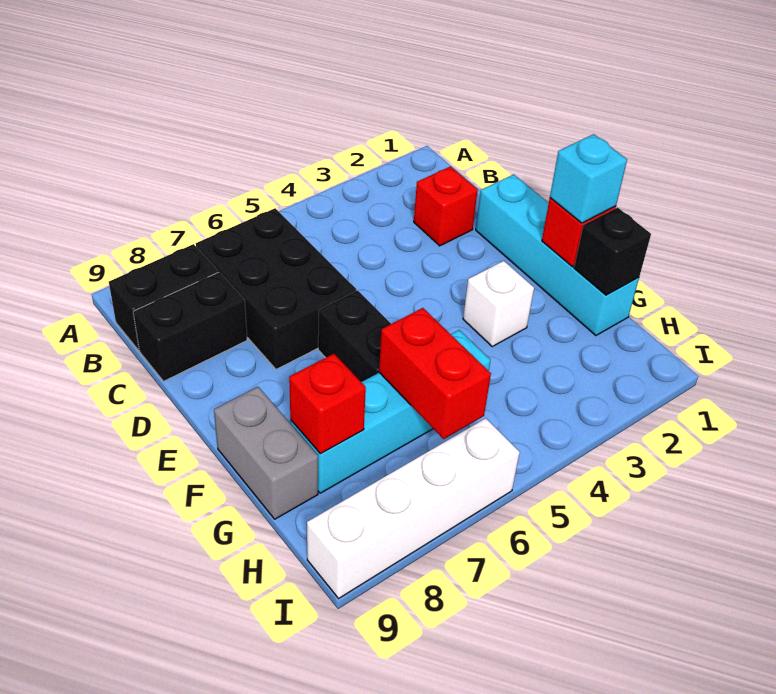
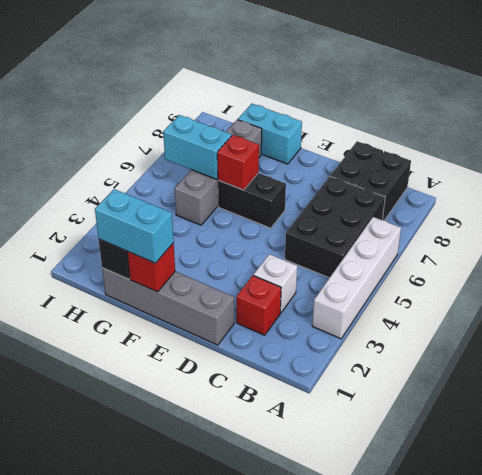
black brick B6:D7 level 1 -> black brick B5:C7 level 1
cyan brick D1:G1 level 1 -> grey brick D1:G1 level 1
cyan brick F1 level 3 -> cyan brick F1:G1 level 3
white brick F3 level 1 -> white brick C3 level 1
grey brick F9:G9 level 1 -> cyan brick F9:G9 level 1
cyan brick G5:G8 level 1 -> grey brick G5:G8 level 1
red brick G6:H6 level 2 -> cyan brick G6:H6 level 2
red brick G8 level 2 -> red brick F6 level 2
white brick I6:I9 level 1 -> white brick A3:A6 level 1

